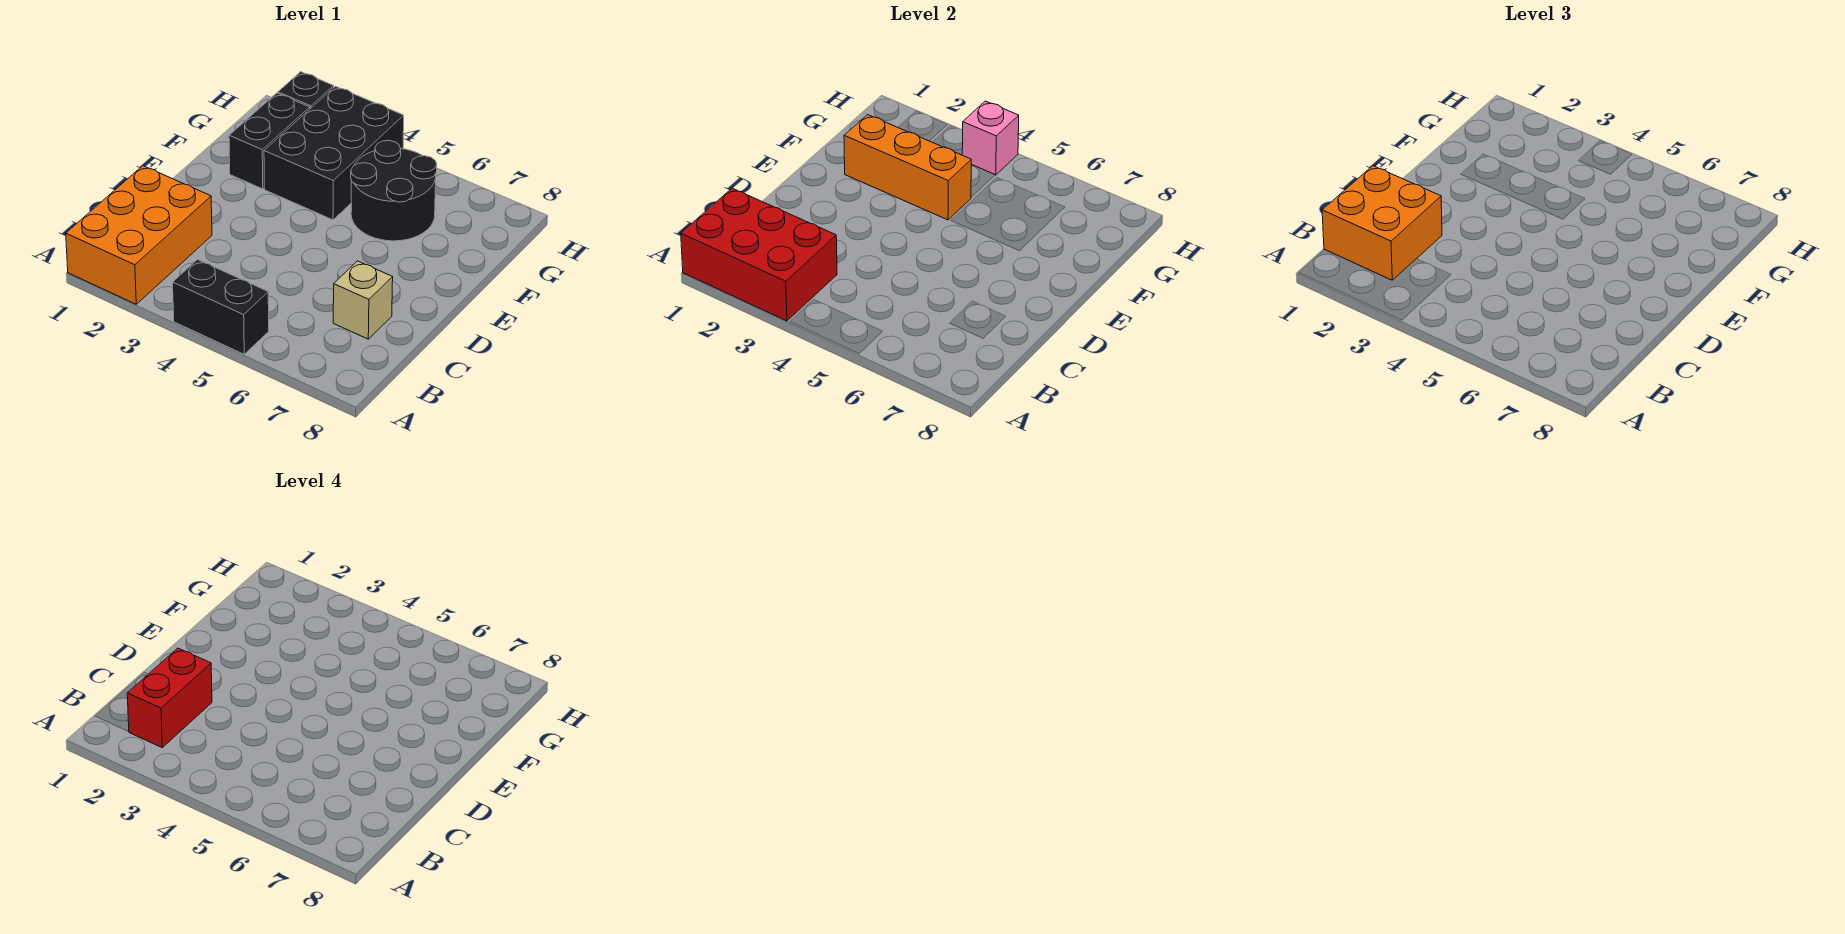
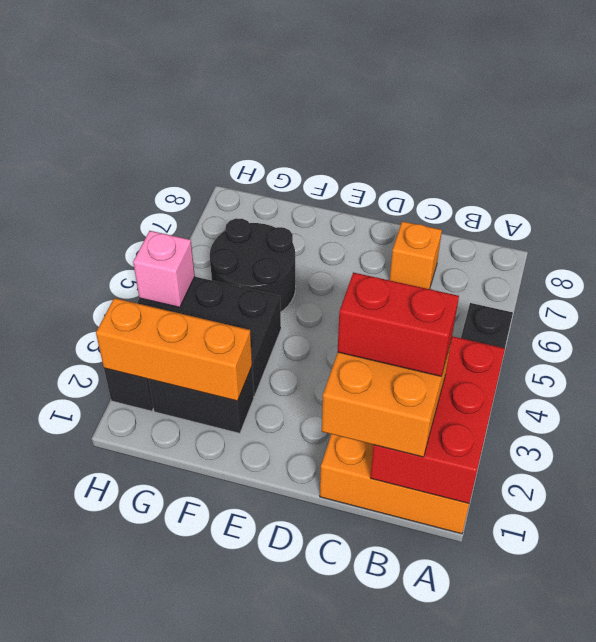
tan brick C7 level 1 -> orange brick C7 level 1
orange brick F2:F4 level 2 -> orange brick F2:H2 level 2

